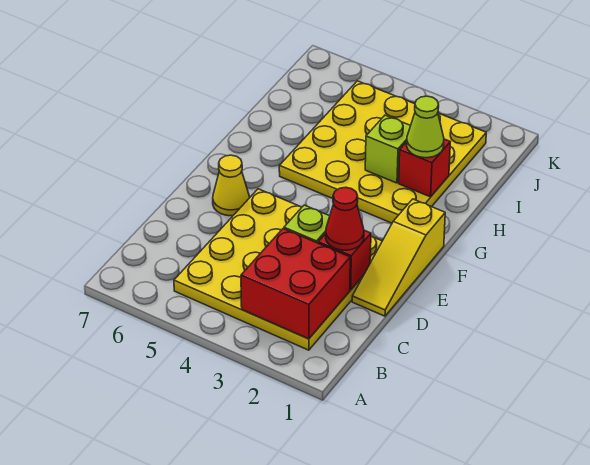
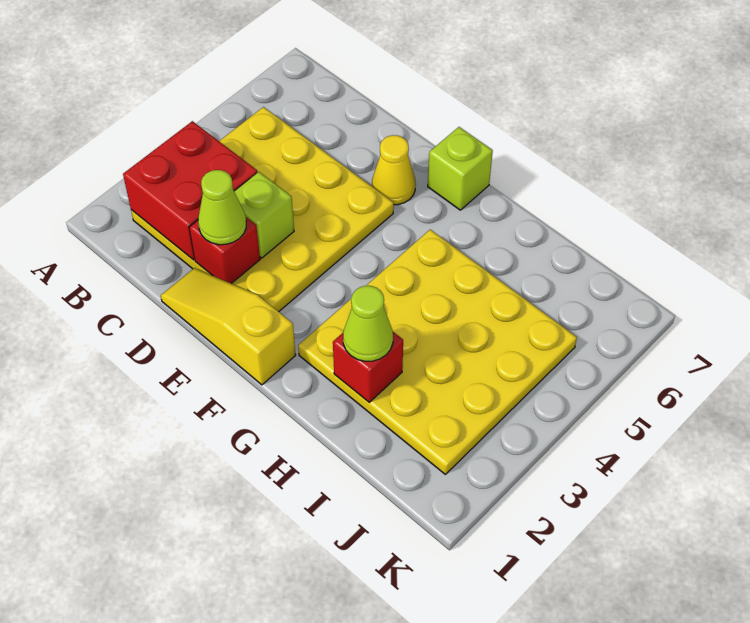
red cone D2 level 3 -> lime cone D2 level 3
lime brick H3 level 2 -> lime brick F7 level 1

